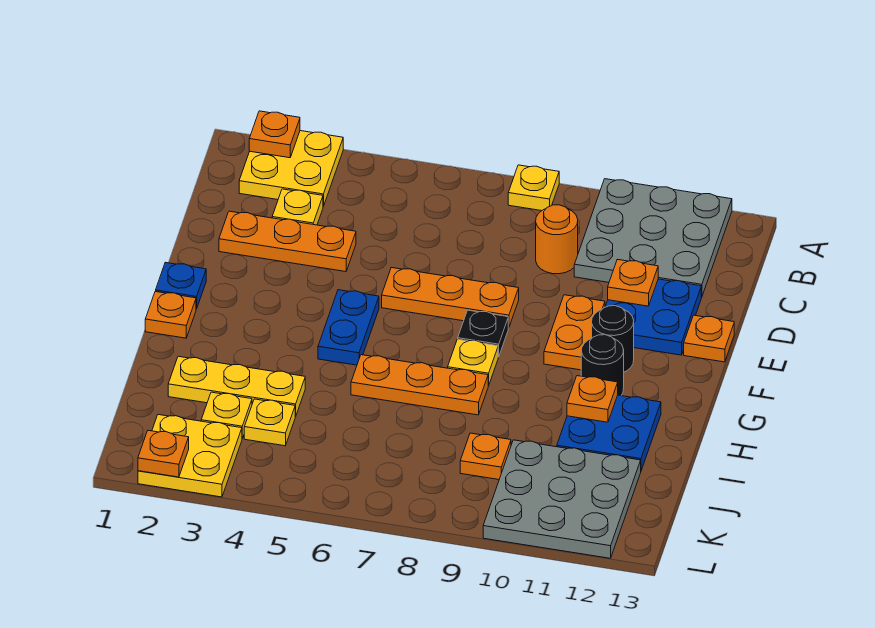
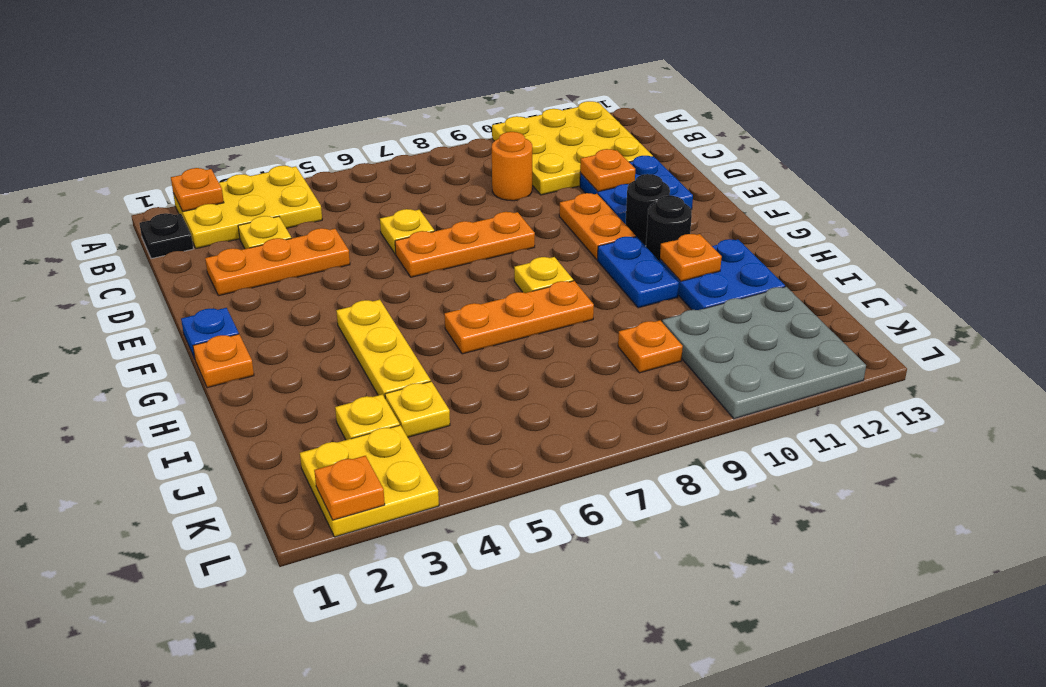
yellow plate A2:B3 level 1 -> yellow plate A2:B4 level 1
yellow plate A8 level 1 -> yellow plate D6 level 1
grey plate A10:C12 level 1 -> yellow plate A10:C12 level 1
orange plate E13 level 1 -> none
blue plate F5:G5 level 1 -> blue plate G10:H10 level 1
black plate F8 level 1 -> black plate B1 level 1
yellow plate I2:I4 level 1 -> yellow plate G4:I4 level 1

